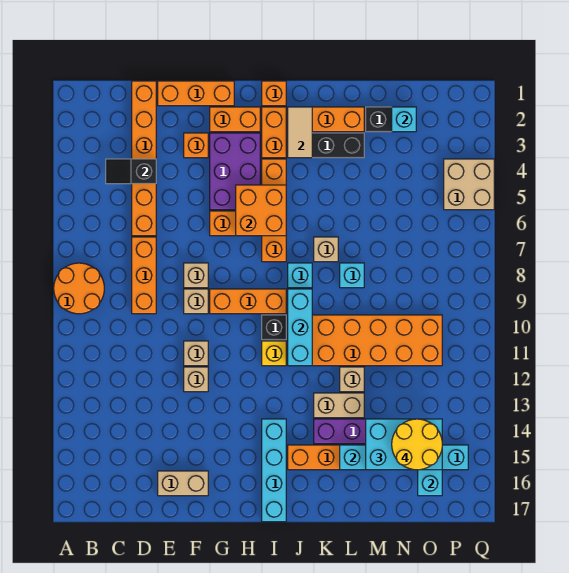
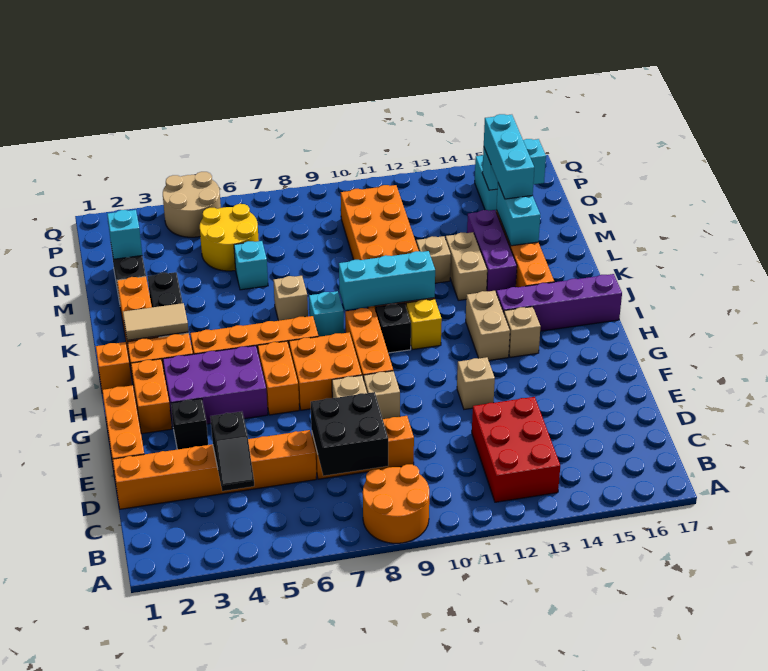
none -> red brick B12:D13 level 1
none -> black brick C7:D8 level 2
tan brick E16:F16 level 1 -> tan brick H13:I13 level 1
orange brick F3 level 1 -> black brick F3 level 1
tan brick F11 level 1 -> tan brick H14 level 1
orange brick H5:I6 level 2 -> orange brick G7:H8 level 1
cyan brick I14:I17 level 1 -> purple brick I14:I17 level 1
cyan brick L8 level 1 -> cyan brick M6 level 1
cyan brick M14:O15 level 3 -> cyan brick M15:O15 level 3
yellow round brick N14:O15 level 4 -> yellow round brick N5:O6 level 1
tan brick P4:Q5 level 1 -> tan round brick P4:Q5 level 1

